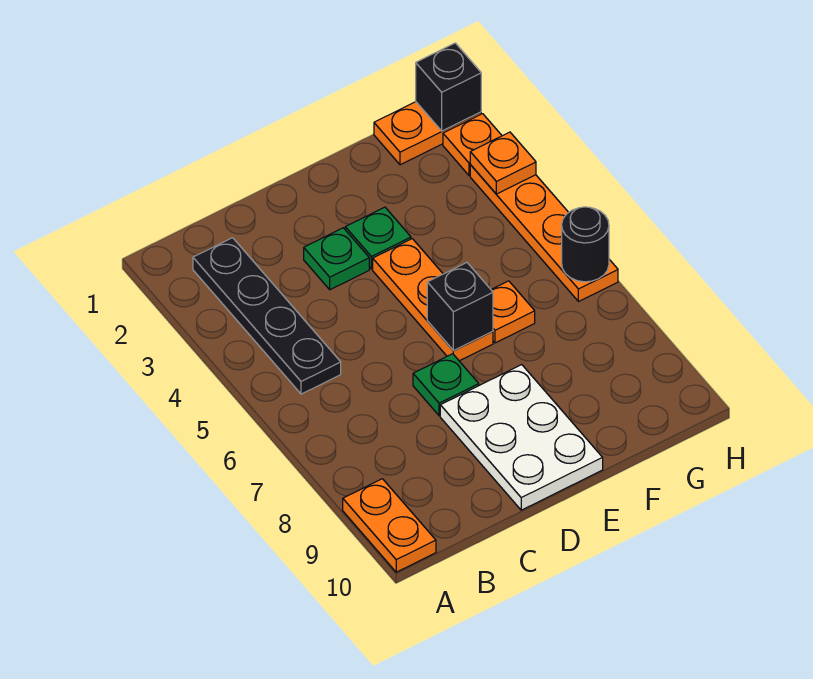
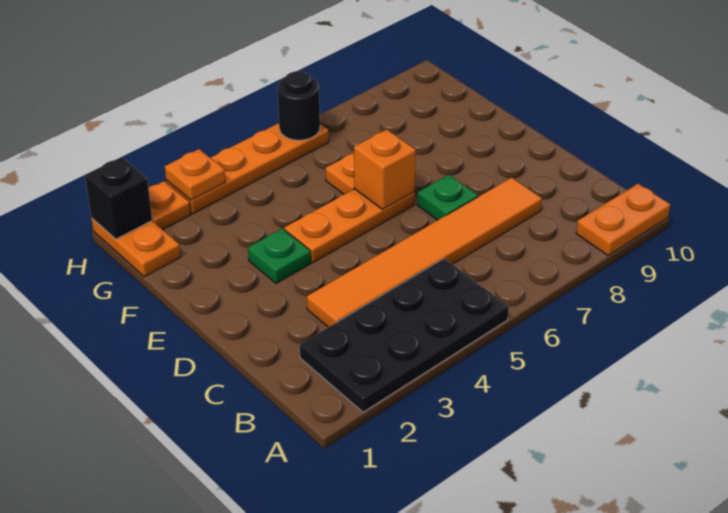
black plate B2:B5 level 1 -> black plate A2:B5 level 1
none -> orange tile C3:C8 level 1
green plate D3 level 1 -> none
white plate D8:E10 level 1 -> none
black brick E6 level 2 -> orange brick E6 level 2

